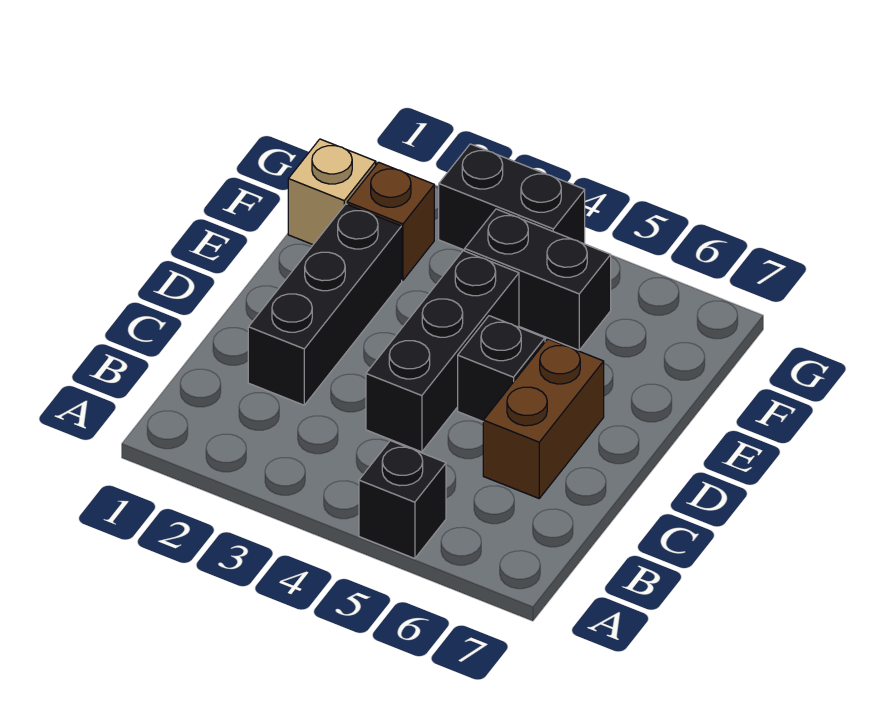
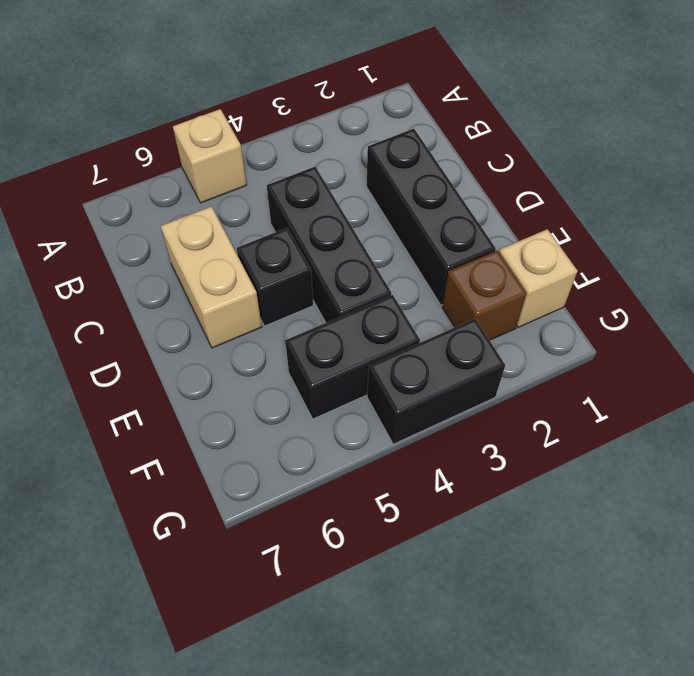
black brick A5 level 1 -> tan brick A5 level 1
brown brick C6:D6 level 1 -> tan brick C6:D6 level 1

